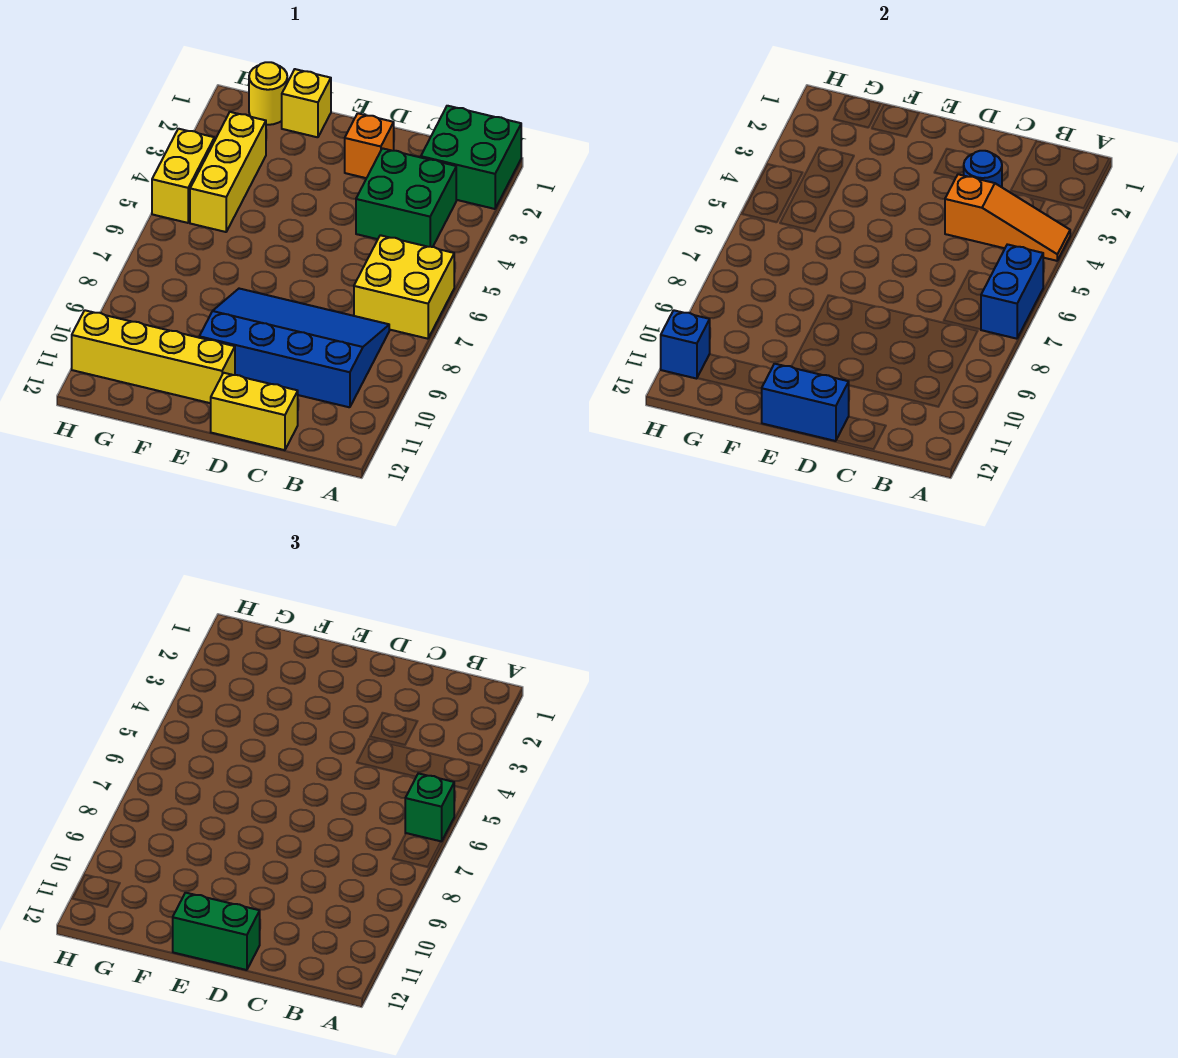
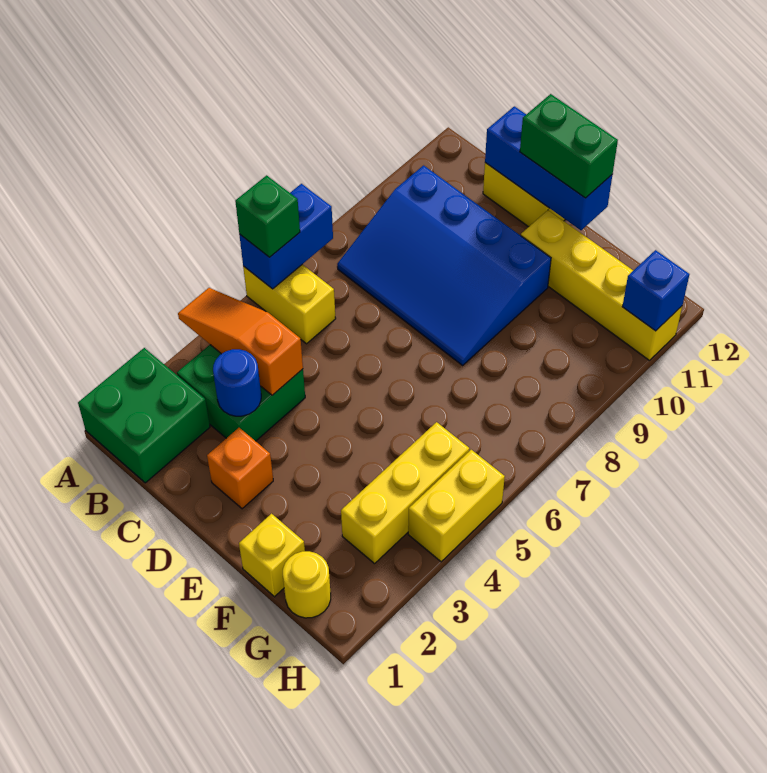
yellow brick A6:B7 level 1 -> yellow brick A6:B6 level 1
blue brick D12:E12 level 2 -> blue brick C12:E12 level 2

